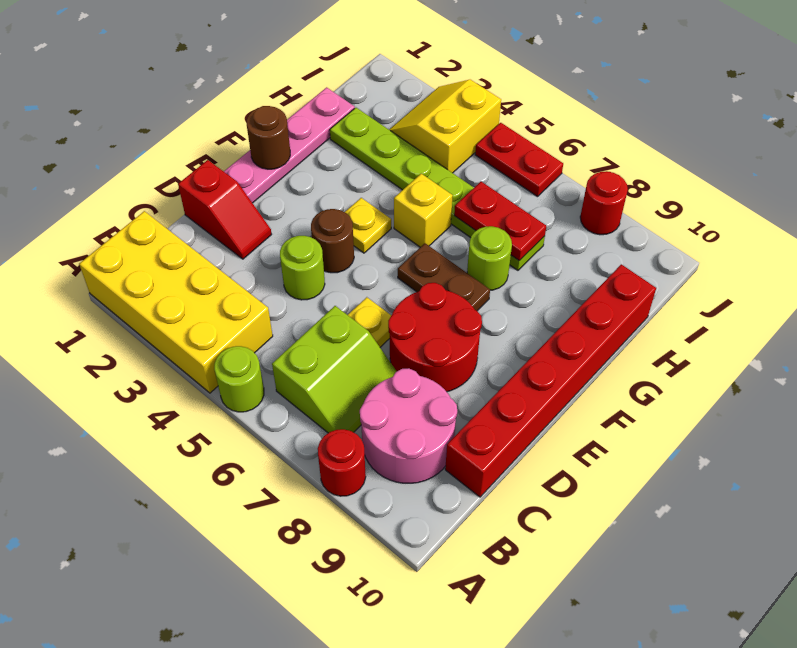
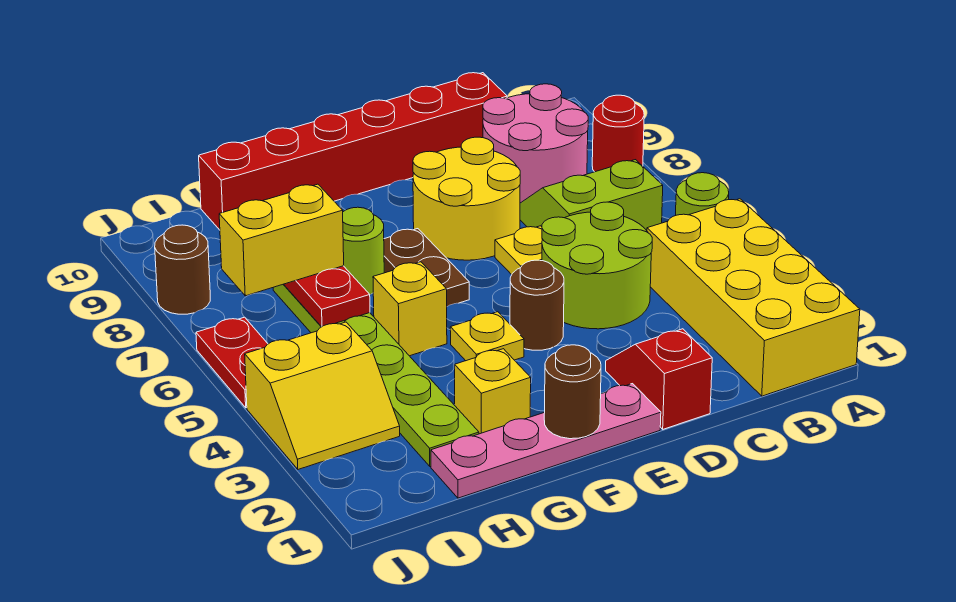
lime round brick D4 level 1 -> lime round brick C4:D5 level 1
red round brick D7:E8 level 1 -> yellow round brick D7:E8 level 1
none -> yellow brick G2 level 1
none -> yellow brick H7:I7 level 3
red round brick J8 level 1 -> brown round brick J8 level 1

